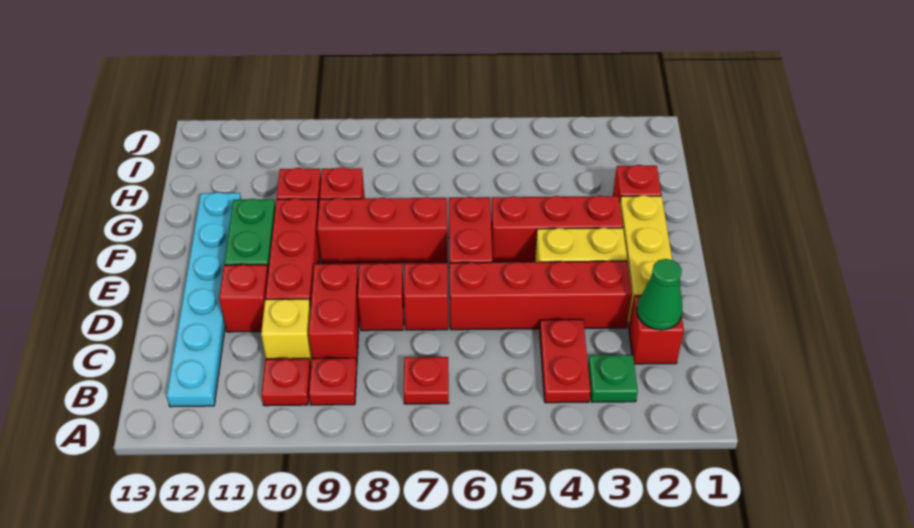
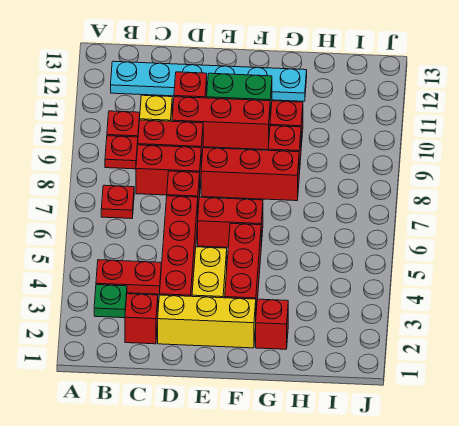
green cone C2 level 2 -> none
red brick D8 level 1 -> red brick C8:D8 level 1
red brick F7:F9 level 1 -> red brick E8:G8 level 1

